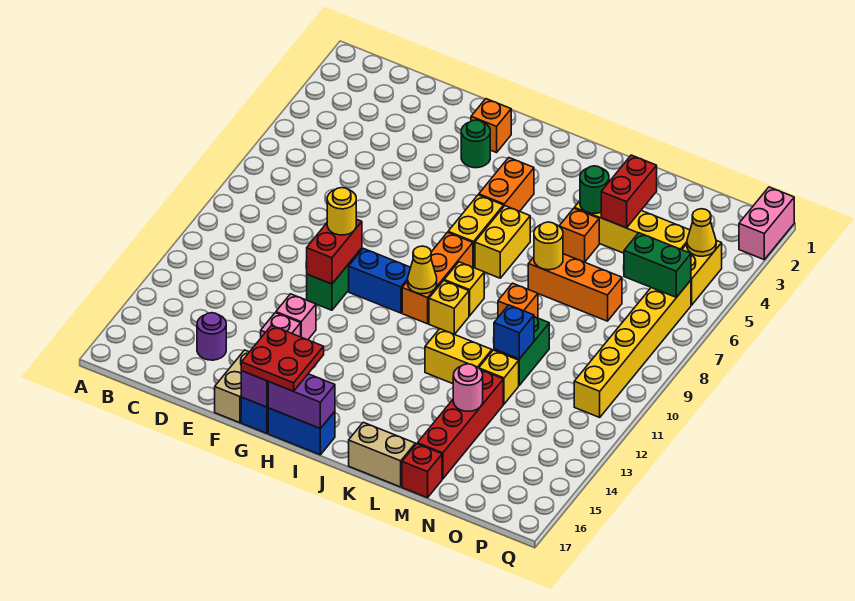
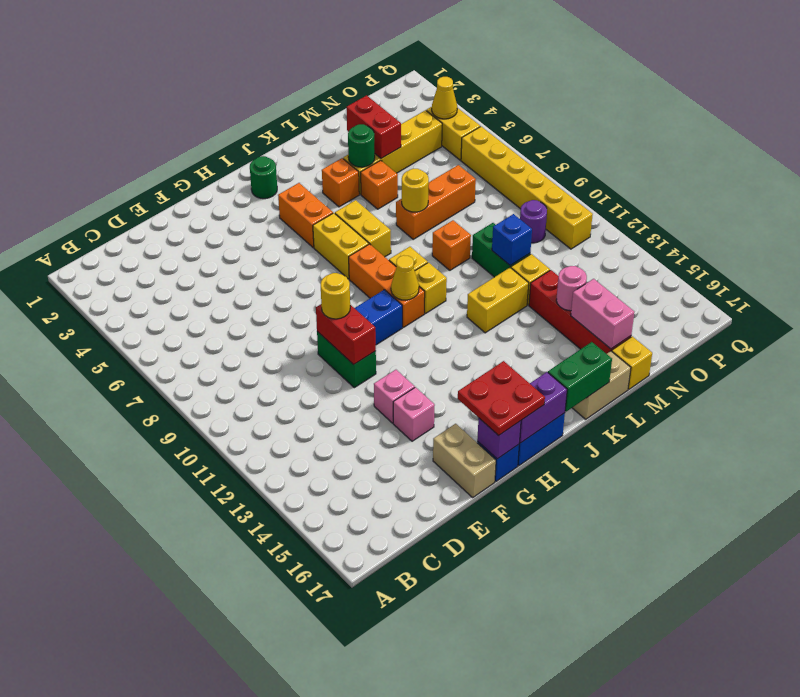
purple round brick D15 level 1 -> purple round brick O10 level 1
orange brick G2 level 1 -> orange brick K4 level 1
green round brick G3 level 1 -> green round brick I2 level 1
red brick M17 level 1 -> yellow brick M17 level 1
green brick O6:P6 level 2 -> green brick J17:K17 level 2
pink brick Q1:Q2 level 1 -> pink brick M15:M16 level 2

